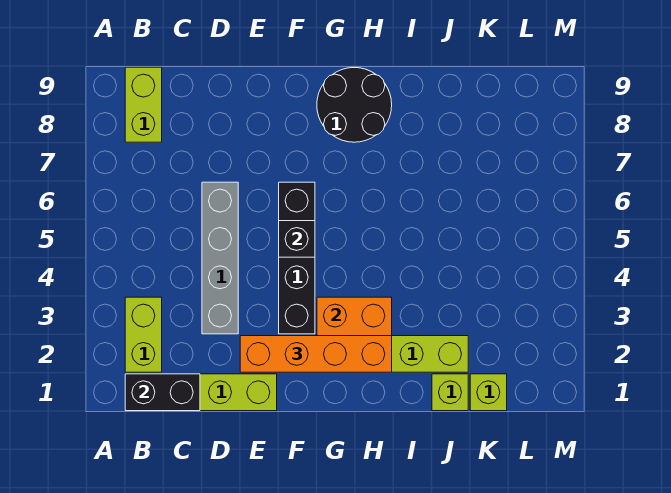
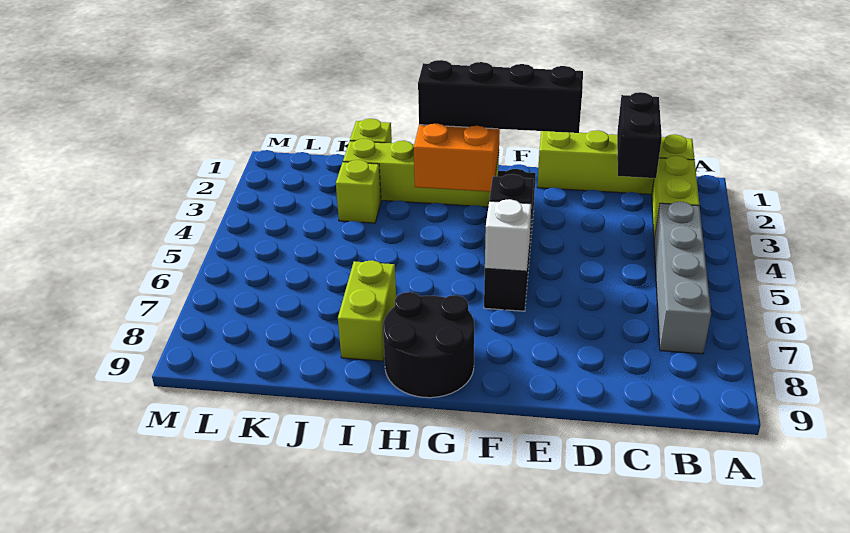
black brick B1:C1 level 2 -> black brick C1:C2 level 2
lime brick B8:B9 level 1 -> lime brick I7:I8 level 1
grey brick D3:D6 level 1 -> grey brick B4:B7 level 1
orange brick E2:H2 level 3 -> black brick E2:H2 level 3
none -> white brick F6 level 2
lime brick K1 level 1 -> lime brick J3 level 1

